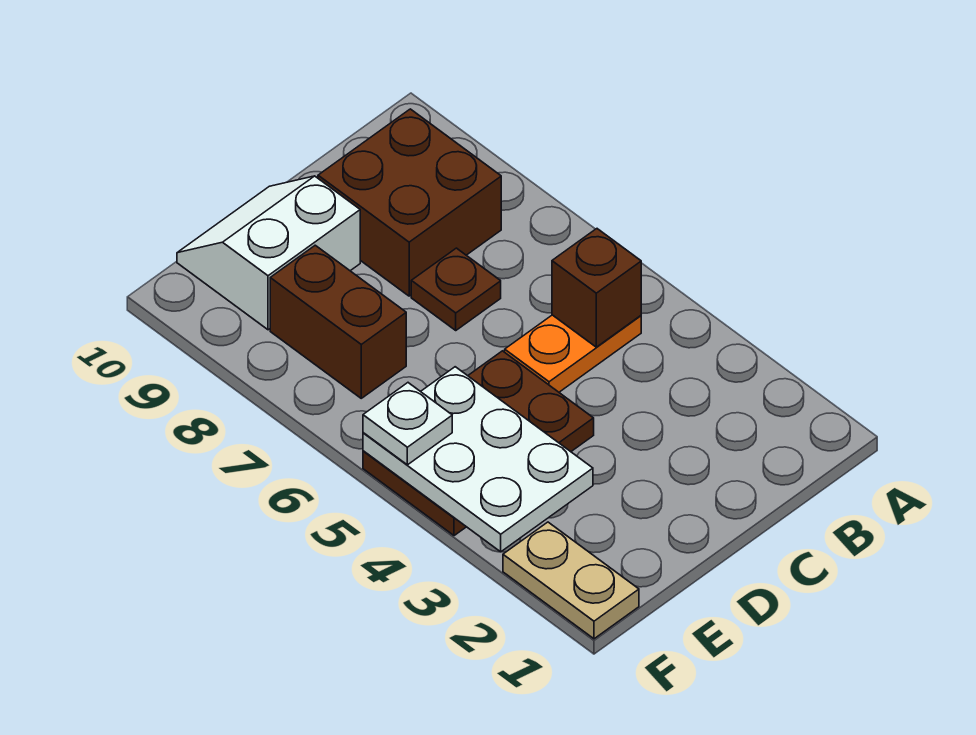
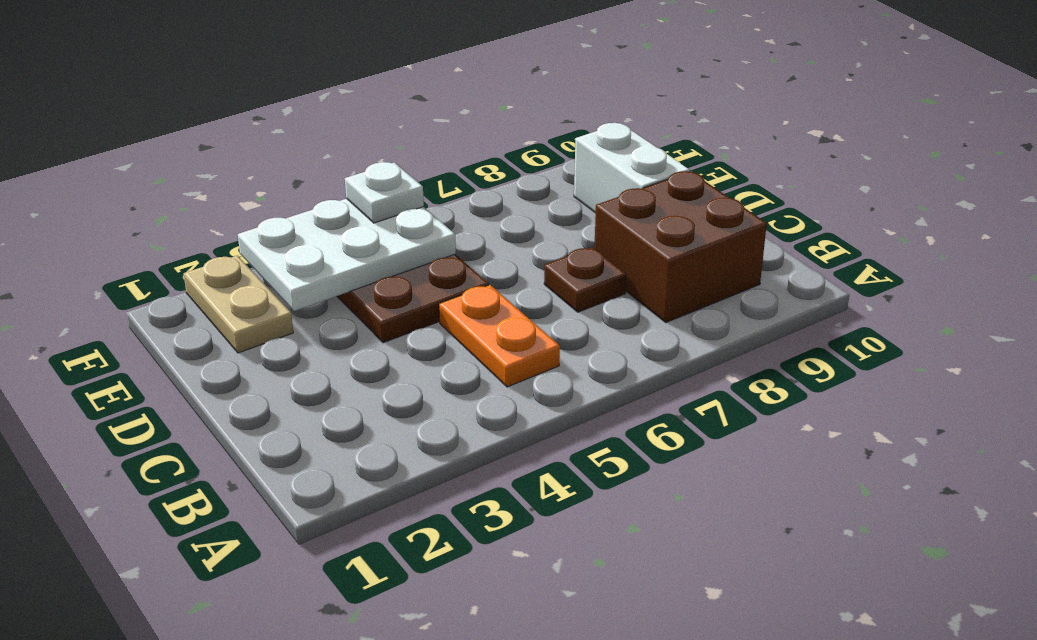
brown brick B5 level 2 -> none
brown brick E7:E8 level 1 -> none
tan plate F1:F2 level 1 -> tan plate E2:F2 level 1

